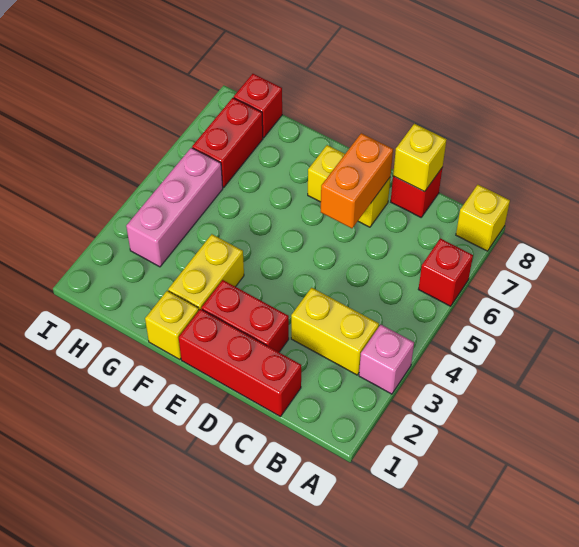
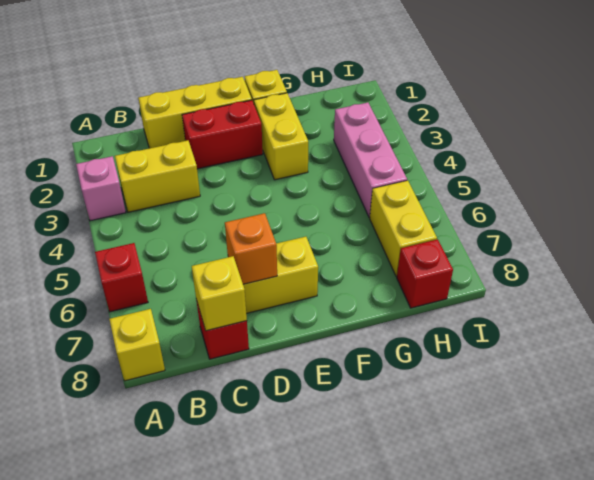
red brick C1:E1 level 1 -> yellow brick C1:E1 level 1
orange brick D6:D7 level 2 -> orange brick D7 level 2
red brick H6:H7 level 1 -> yellow brick H6:H7 level 1

